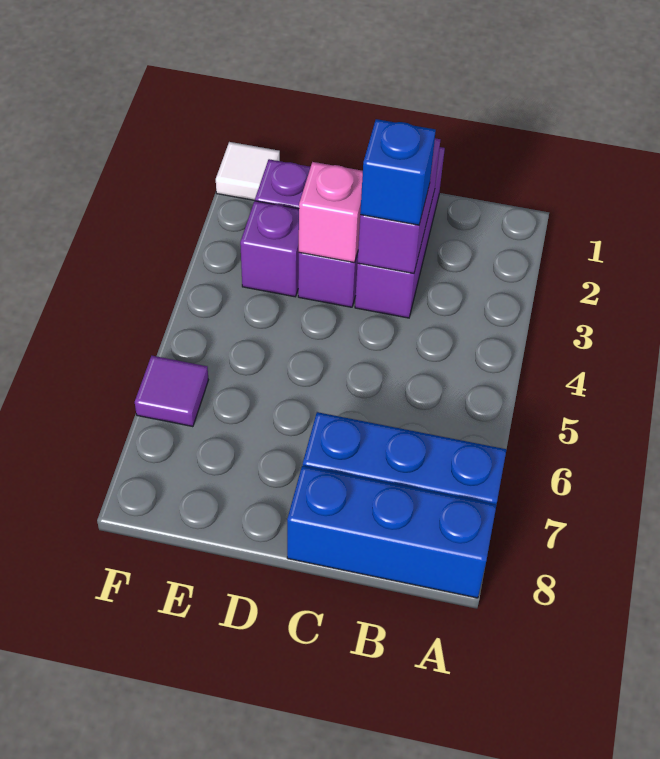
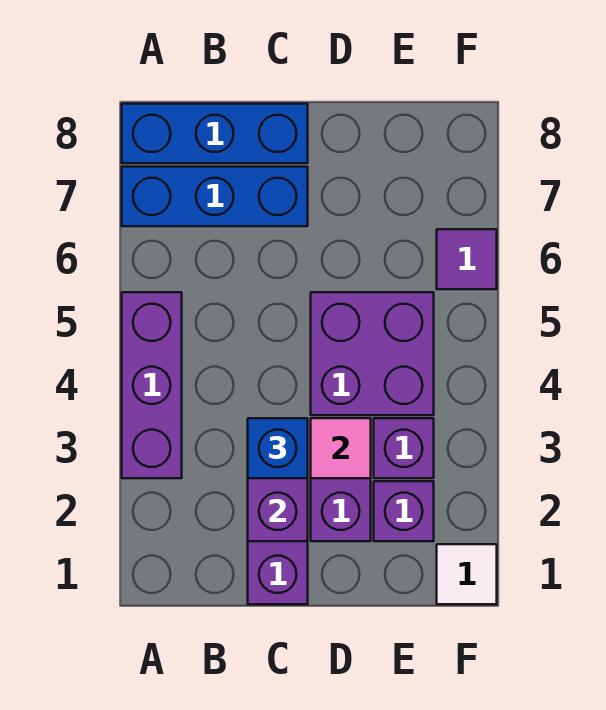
none -> purple brick A3:A5 level 1
pink brick D3 level 2 -> pink tile D3 level 2
none -> purple brick D4:E5 level 1

